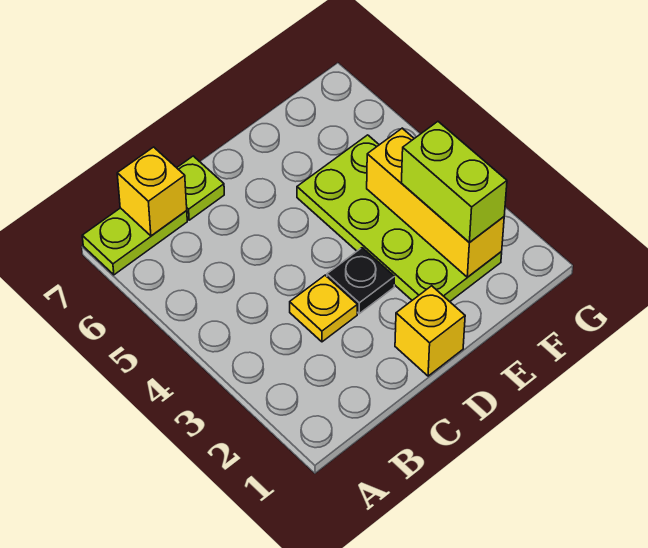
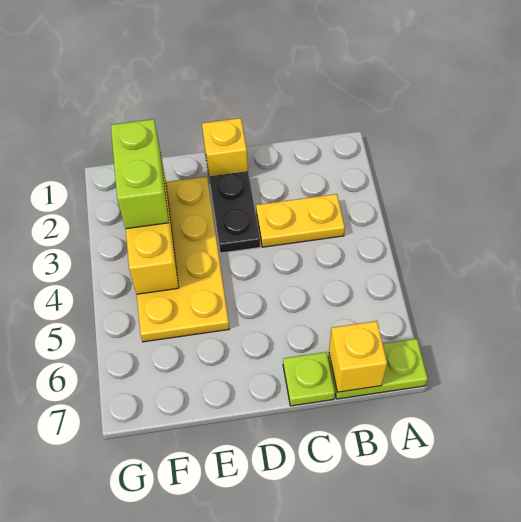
yellow plate C3 level 1 -> yellow plate B3:C3 level 1
black plate D3 level 1 -> black plate D2:D3 level 1
lime plate E2:F5 level 1 -> yellow plate E2:F5 level 1

